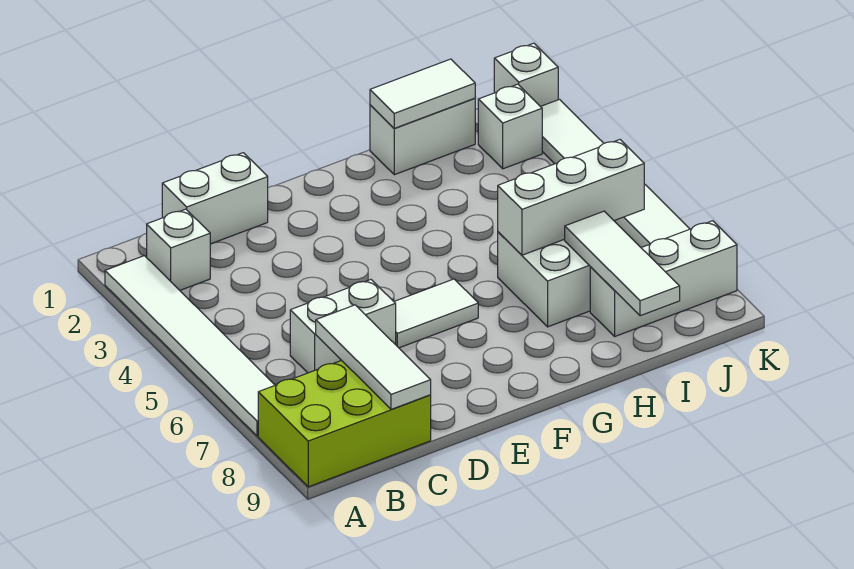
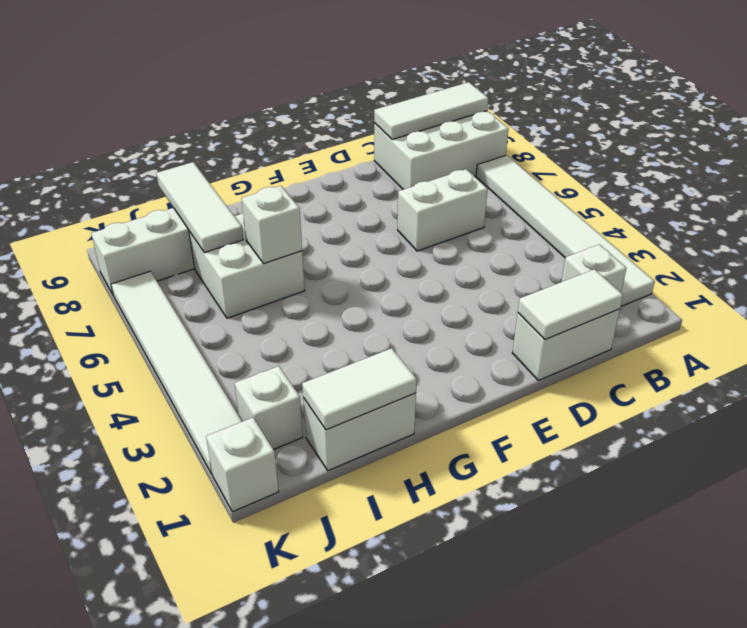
lime brick A8:C9 level 1 -> white brick A8:C9 level 1
white tile C7:C9 level 2 -> white tile A9:C9 level 2
white tile E6:F6 level 1 -> white tile C1:D1 level 2
white brick H6:J6 level 2 -> white brick H6 level 2

